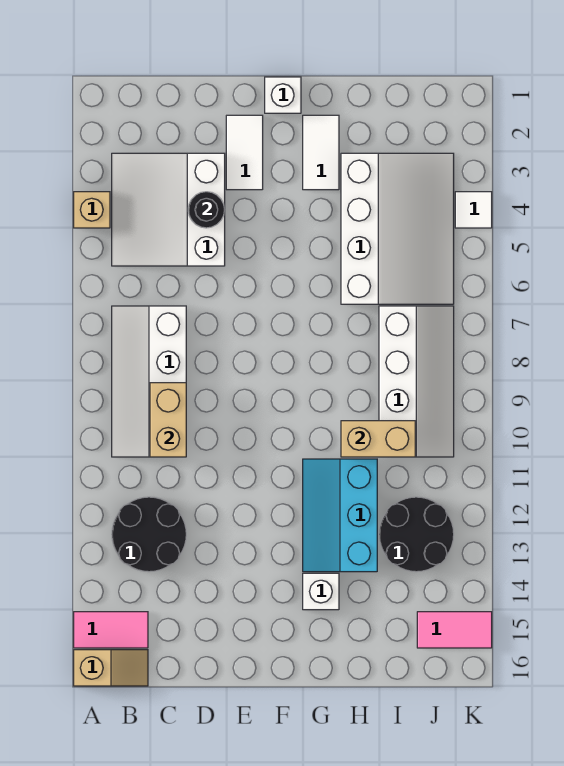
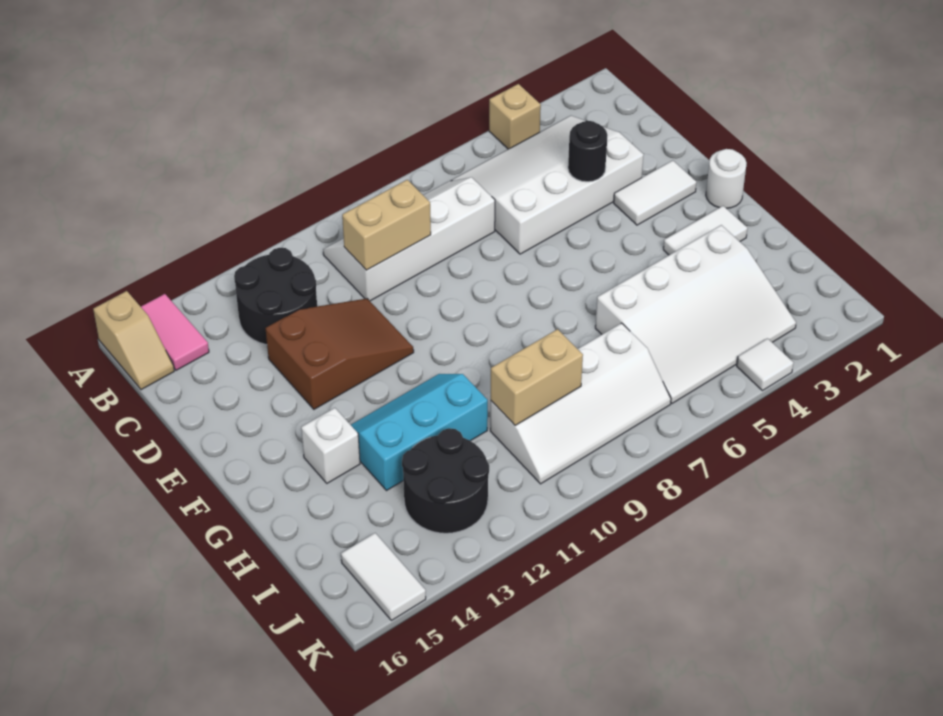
white slope B3:D5 level 1 top D -> white slope B3:D6 level 1 top D
none -> brown slope D11:E13 level 1 top 13
white brick F1 level 1 -> white round brick F1 level 1
tan brick H10:I10 level 2 -> tan brick I9:I10 level 2
pink tile J15:K15 level 1 -> white tile J15:K15 level 1

